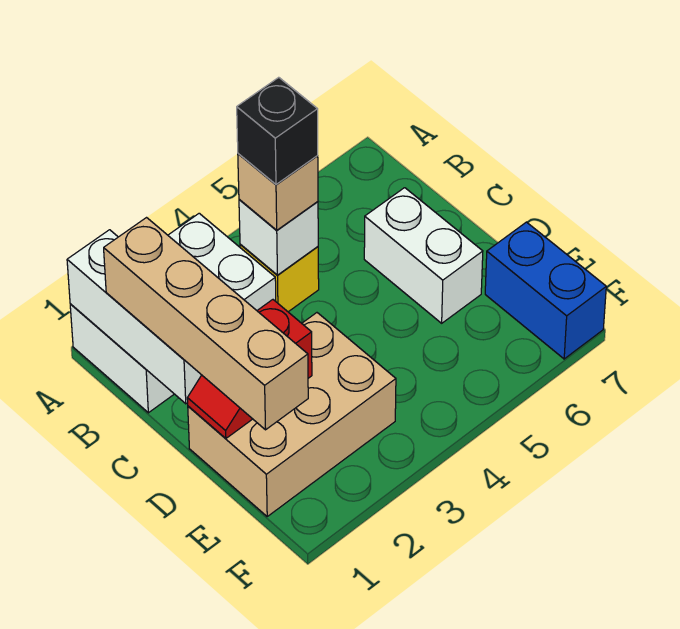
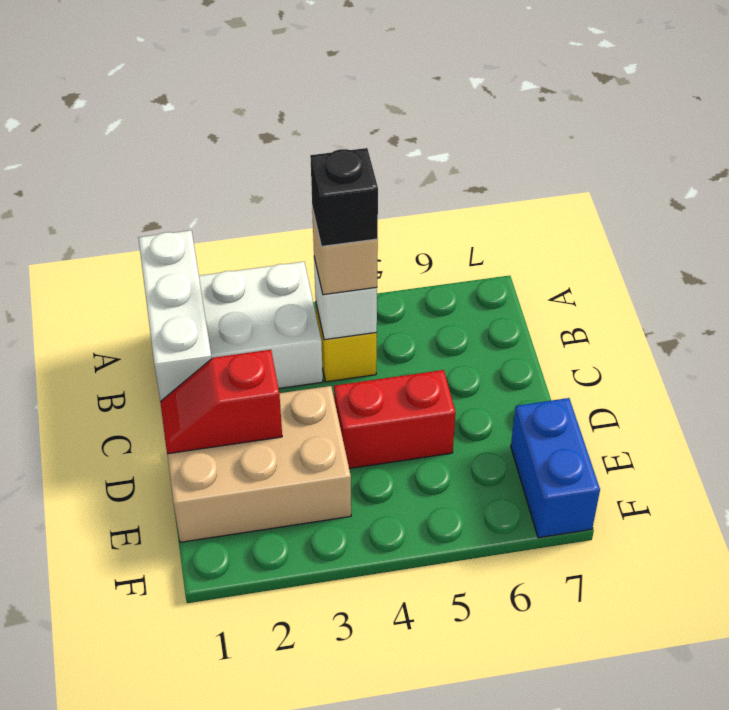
tan brick B1:E1 level 3 -> none
white brick C6:D6 level 1 -> none
none -> red brick D4:D5 level 1

